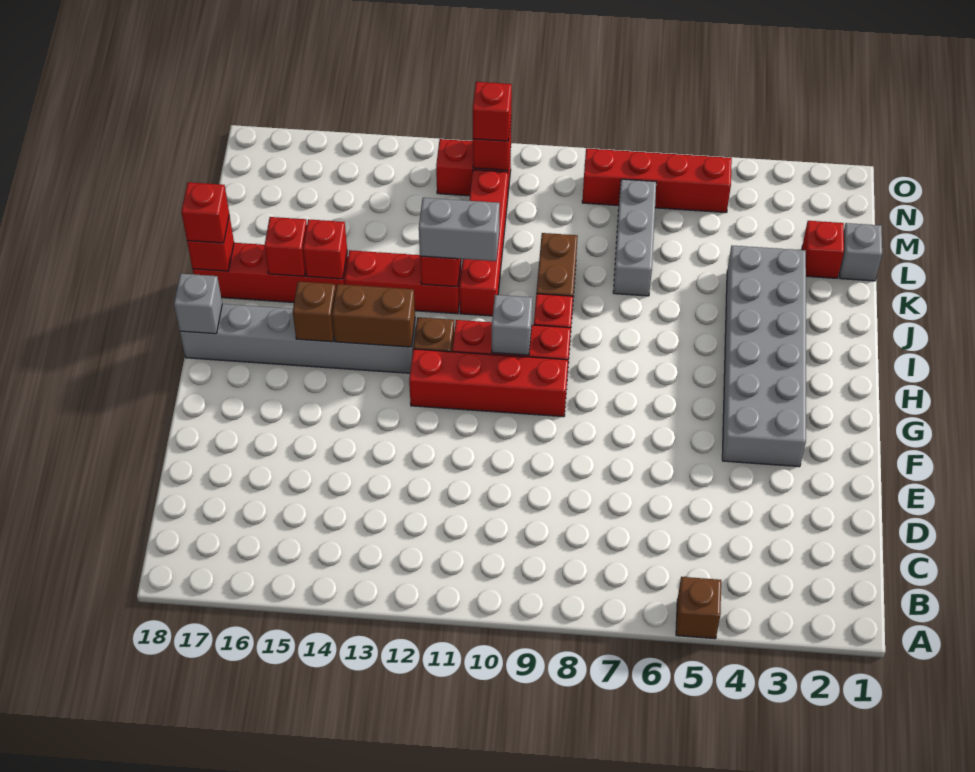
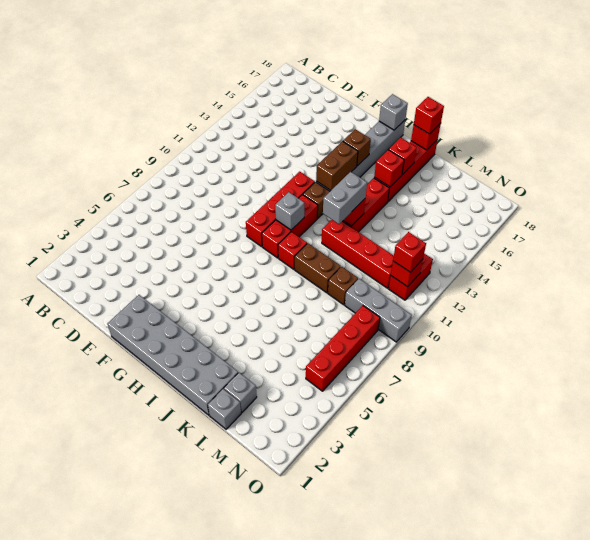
brown brick A5 level 1 -> brown brick L9 level 1
grey brick F3:K4 level 1 -> grey brick F1:K2 level 1
grey brick K7:M7 level 1 -> grey brick M9:O9 level 1
red brick L2 level 1 -> grey brick L2 level 1

